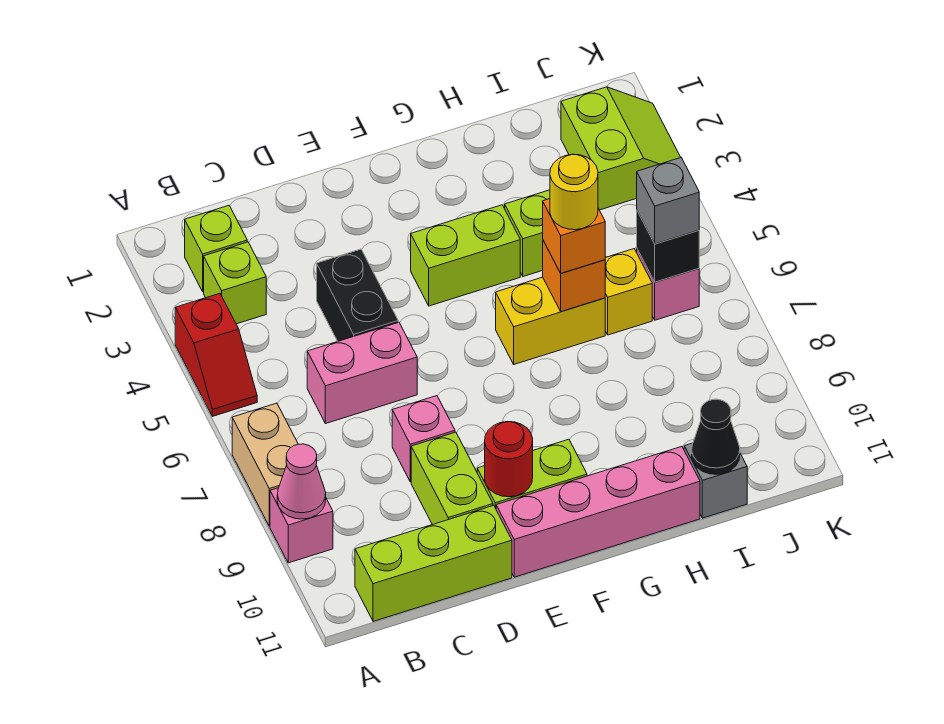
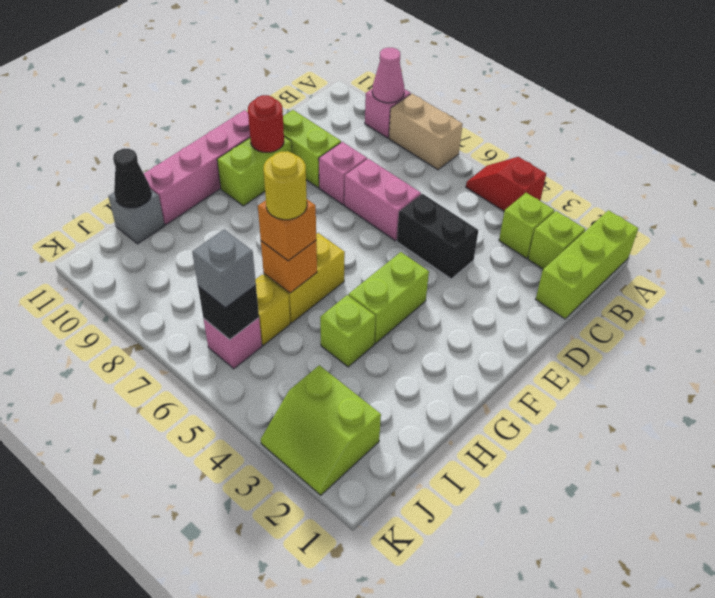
lime brick B11:D11 level 1 -> lime brick A1:C1 level 1
pink brick C6:D6 level 1 -> pink brick D6:D7 level 1

